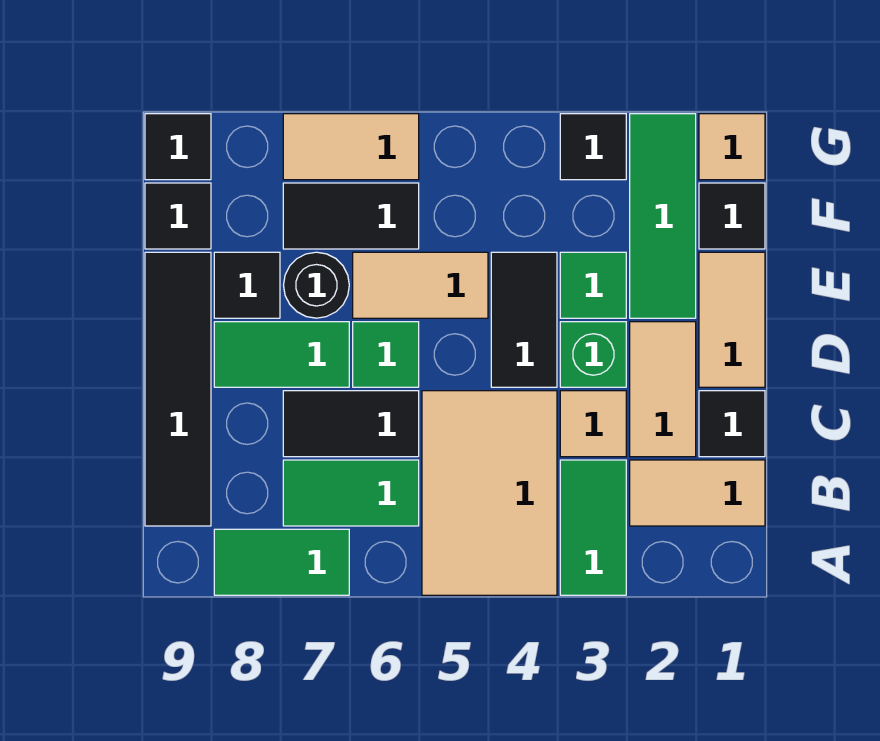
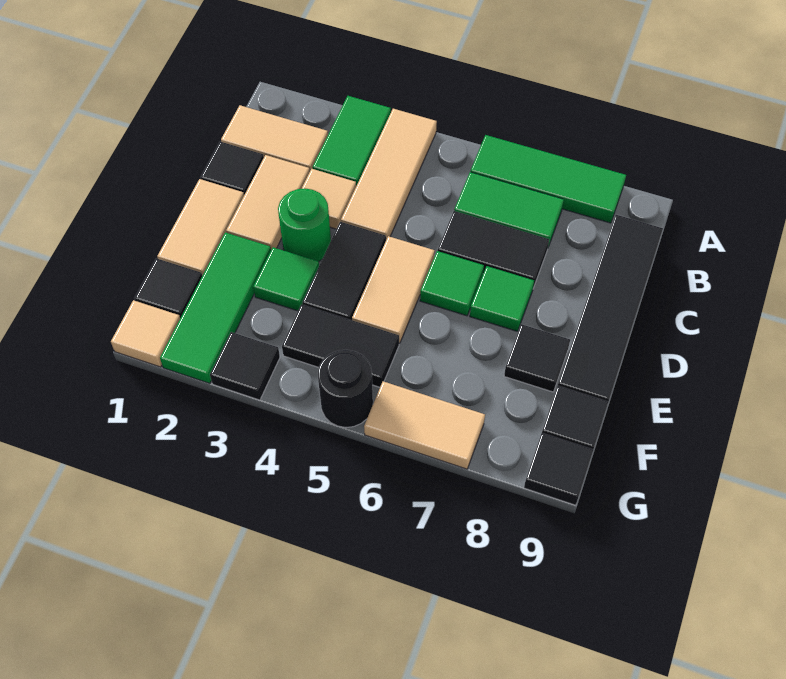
tan tile A4:C5 level 1 -> tan tile A4:C4 level 1
green tile A7:A8 level 1 -> green tile A6:A8 level 1
green brick D3 level 1 -> green round brick D3 level 1
green tile D7:D8 level 1 -> green tile D7 level 1
tan tile E5:E6 level 1 -> tan tile D5:E5 level 1
black round brick E7 level 1 -> black round brick G5 level 1
black tile F6:F7 level 1 -> black tile F4:F5 level 1

